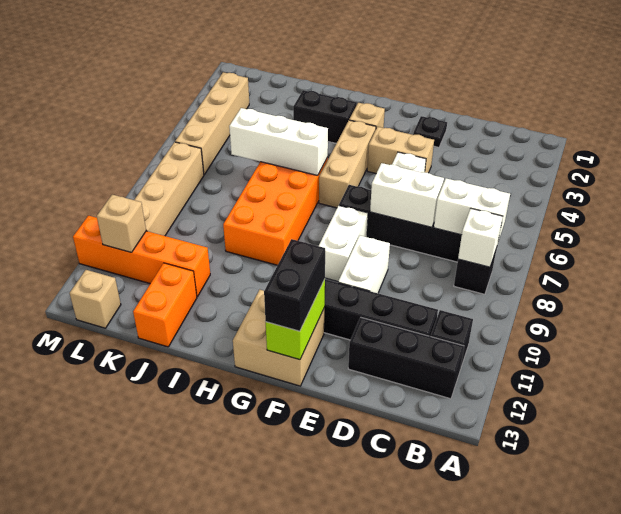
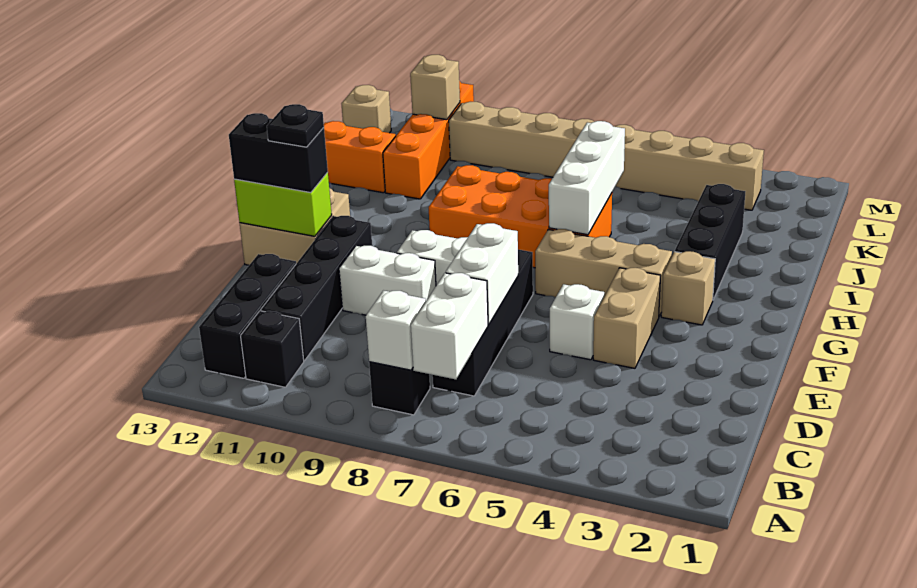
black plate E2 level 1 -> black plate F12 level 4
black brick H3:I3 level 1 -> black brick H3:J3 level 1

